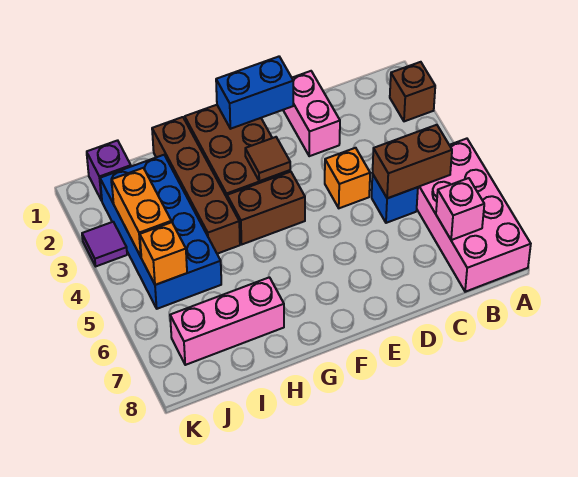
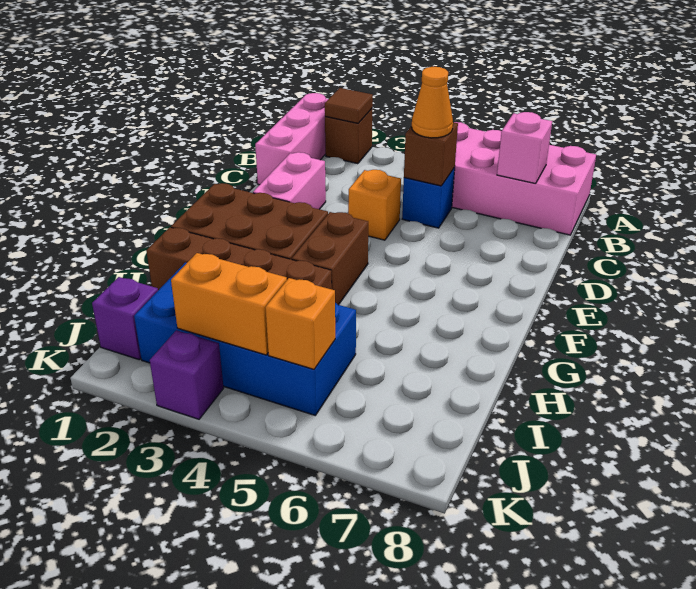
brown brick B5:C5 level 2 -> brown brick C5 level 2
none -> orange cone C5 level 3
pink brick D1:D2 level 1 -> pink brick D2:E2 level 1
blue brick E1:F1 level 2 -> none
brown tile F3 level 2 -> brown tile A2 level 2
pink brick H7:J7 level 1 -> pink brick A1:C1 level 1
purple tile K3 level 1 -> purple brick K3 level 1

